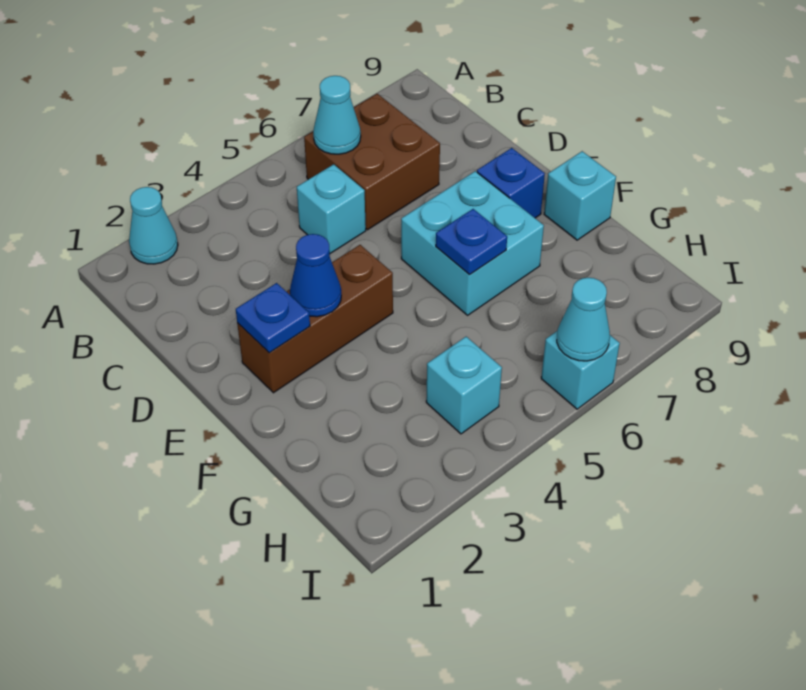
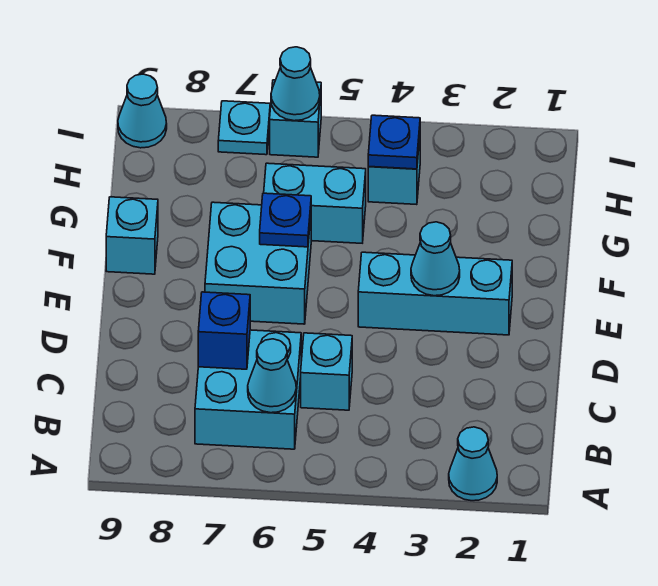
brown brick B6:C7 level 1 -> cyan brick B6:C7 level 1
brown brick E2:E4 level 1 -> cyan brick E2:E4 level 1
blue plate E2 level 2 -> blue plate H4 level 2
blue cone E3 level 2 -> cyan cone E3 level 2
blue brick E8 level 1 -> blue brick C7 level 2
none -> cyan brick G5:G6 level 1
none -> cyan plate I7 level 1
none -> cyan cone I9 level 1

